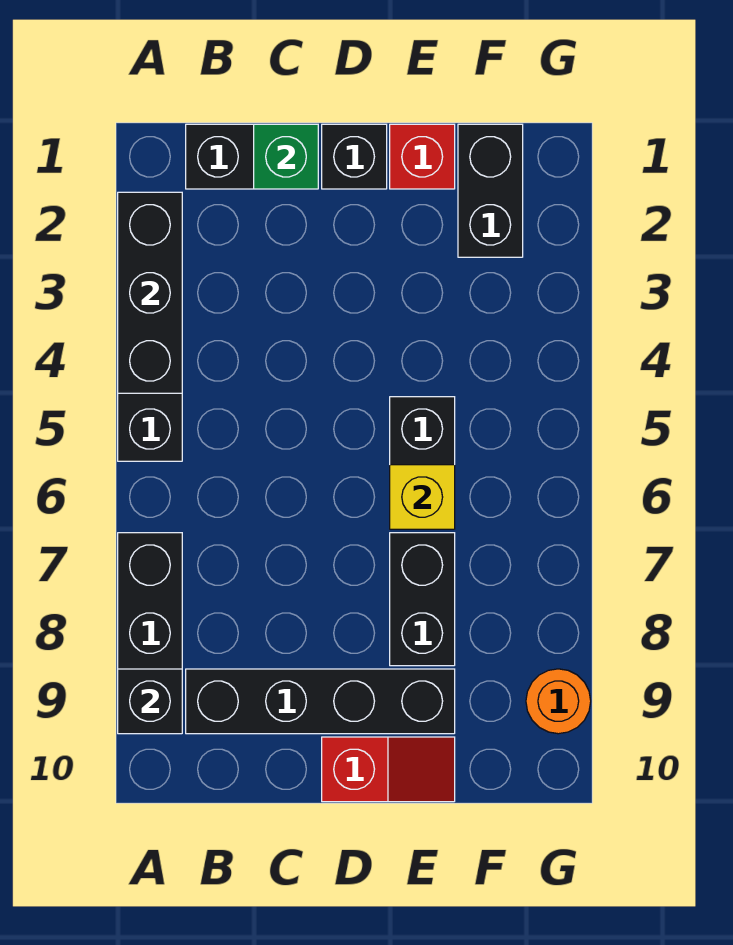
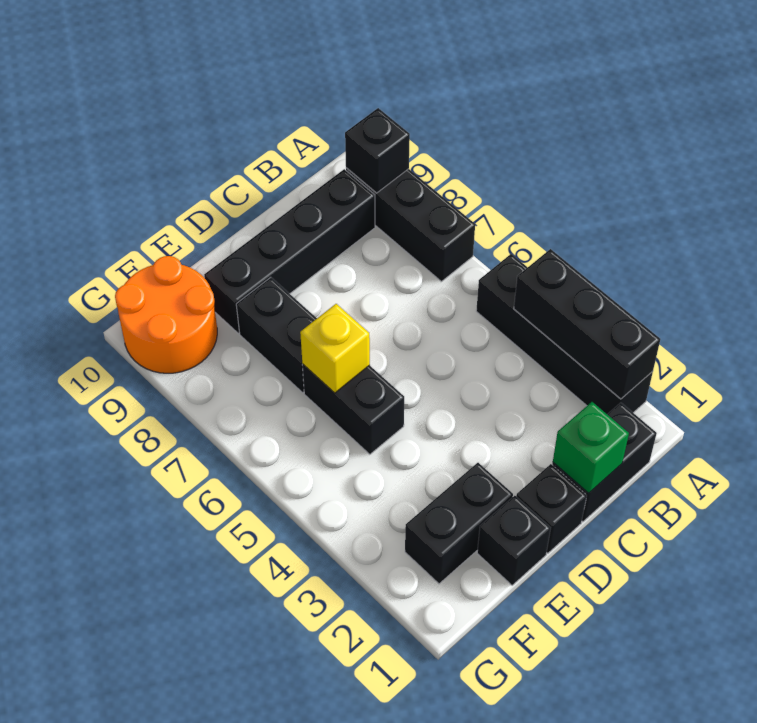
red slope D10:E10 level 1 top D -> none
red brick E1 level 1 -> black brick E1 level 1
black brick F1:F2 level 1 -> black brick E2:F2 level 1
orange round brick G9 level 1 -> orange round brick F9:G10 level 1

